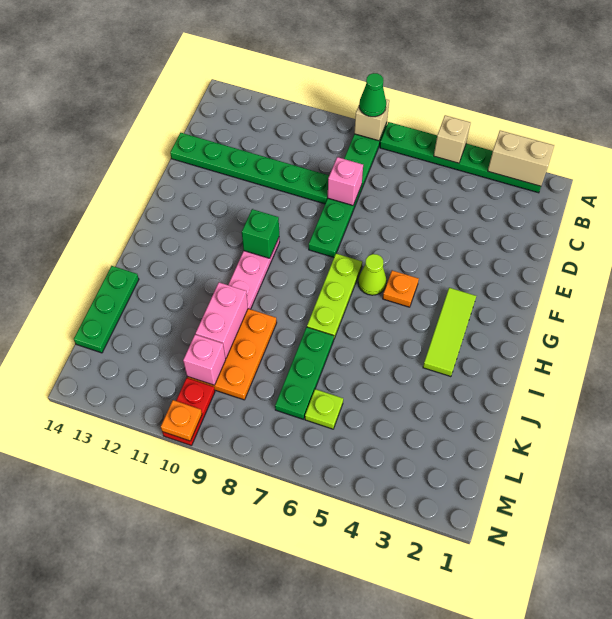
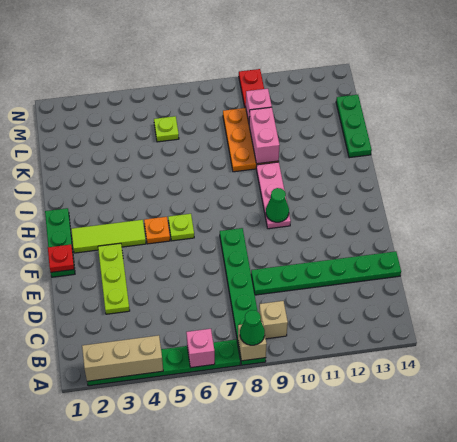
tan brick A2:A3 level 2 -> tan brick A2:A4 level 2
tan brick A5 level 2 -> tan brick B9 level 1
pink brick D8 level 2 -> pink brick A6 level 2
none -> red plate F1 level 2
lime tile G3:I3 level 1 -> lime tile G2:G4 level 1
lime cone G6 level 1 -> lime plate G6 level 1
lime plate G7:I7 level 1 -> lime plate D3:F3 level 1
green brick G10 level 2 -> green cone G10 level 2
green plate J7:L7 level 1 -> green plate F1:H1 level 1
orange plate N10 level 2 -> none

